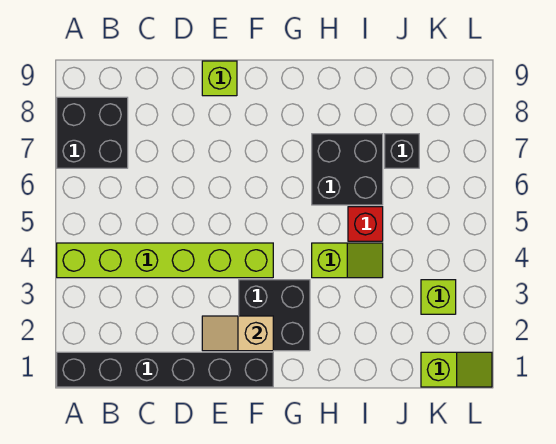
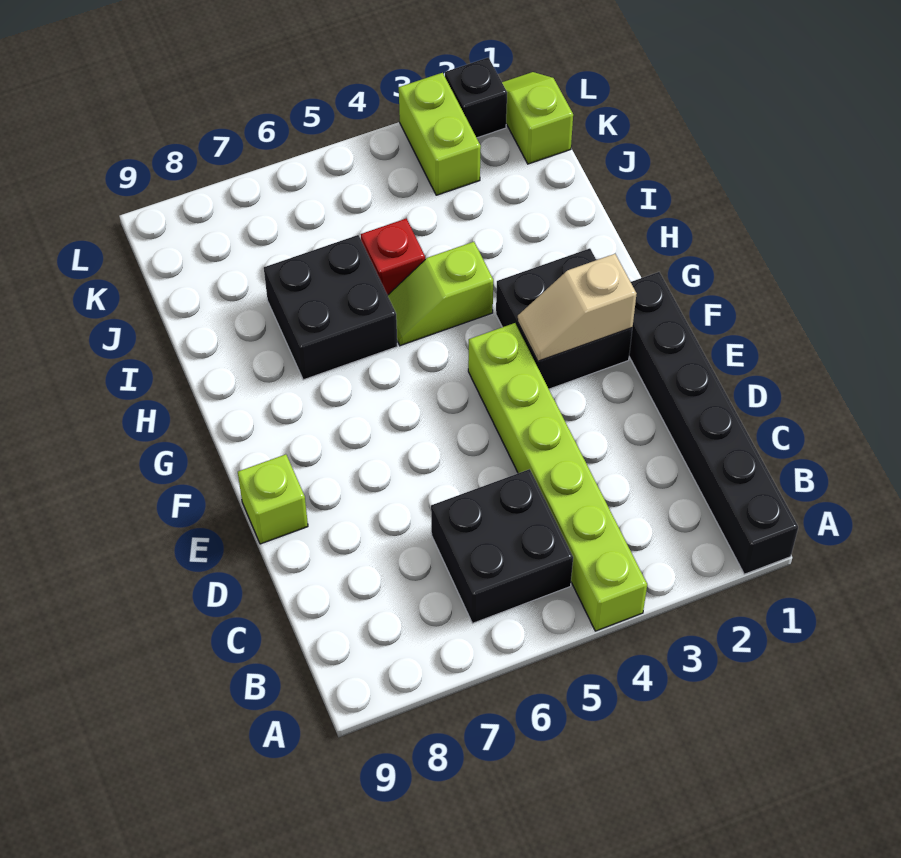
black brick A7:B8 level 1 -> black brick B5:C6 level 1
tan slope E2:F2 level 2 top F -> tan slope F2:F3 level 2 top 2
lime slope H4:I4 level 1 top H -> lime slope H4:H5 level 1 top 4
black brick J7 level 1 -> black brick L2 level 1
lime brick K3 level 1 -> lime brick K3:L3 level 1

